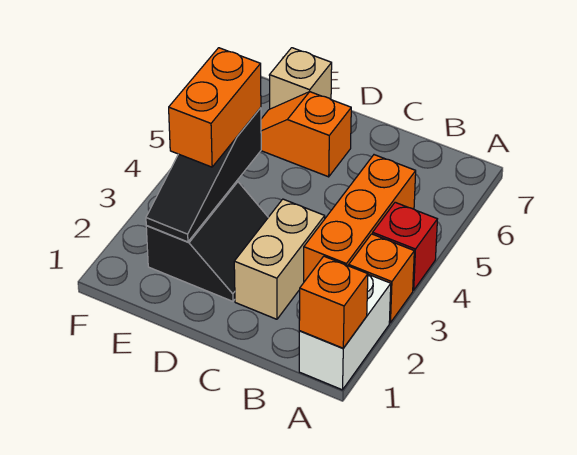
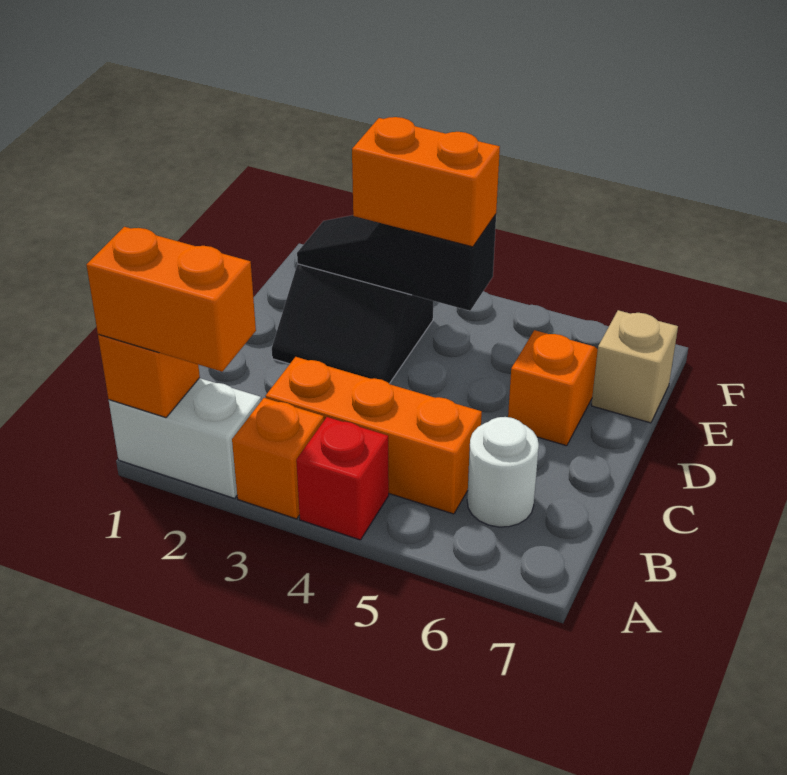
none -> orange brick A1:A2 level 3
none -> white round brick B6 level 1
tan brick C2:C3 level 1 -> none

